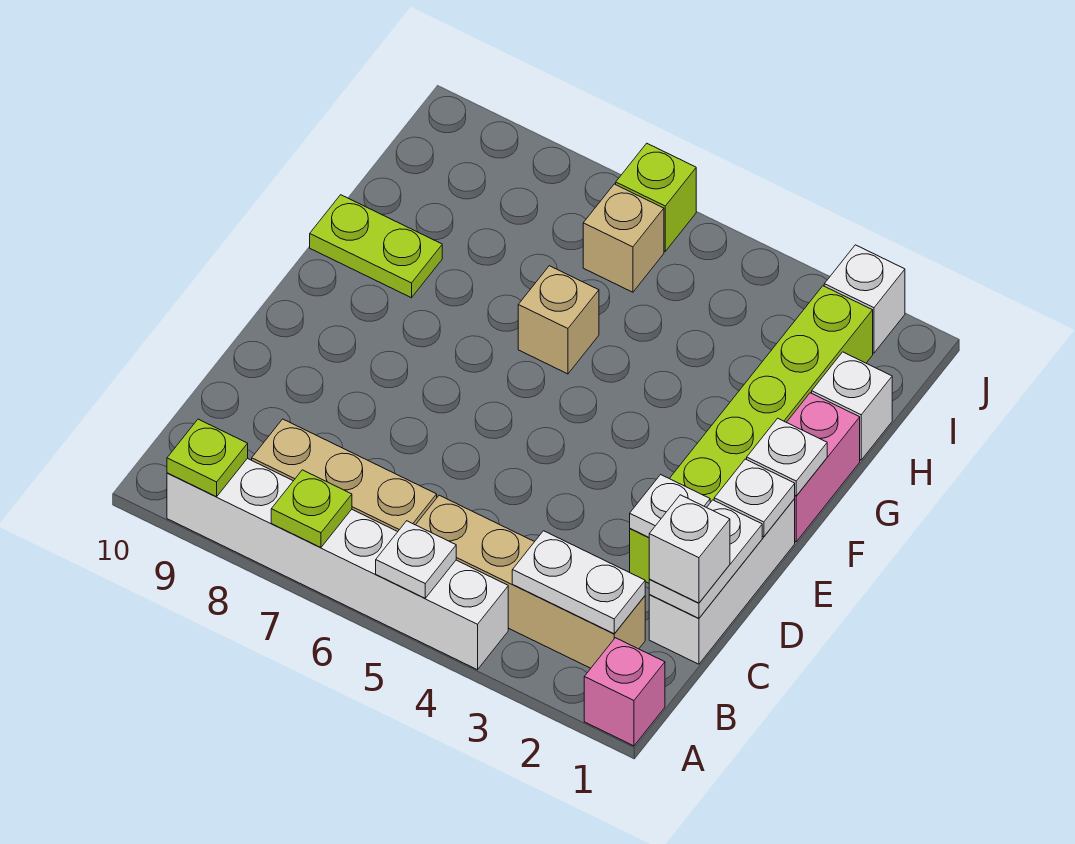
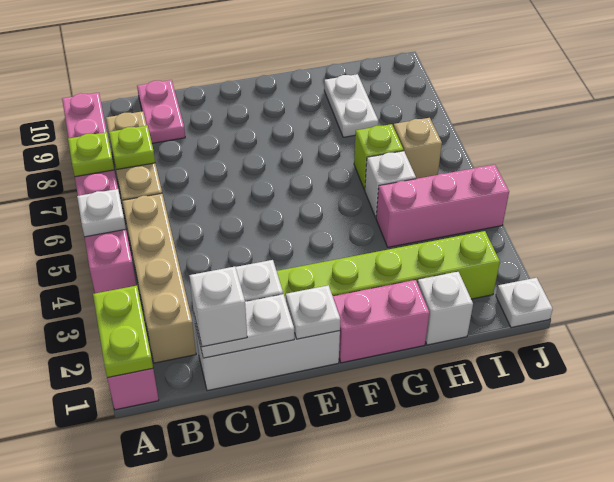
white brick A4:A9 level 1 -> pink brick A4:A9 level 1
lime plate A9 level 2 -> lime plate B7 level 2
white plate B2:B3 level 2 -> white plate H8:H9 level 1
none -> pink plate C9:C10 level 1
white plate F1 level 2 -> white plate J1 level 1
tan brick G6 level 1 -> none
lime plate G9:G10 level 1 -> lime plate A1:A2 level 2
none -> pink brick H4:J4 level 1
white brick J2 level 1 -> white brick H5 level 1
lime brick J6 level 1 -> lime brick H6 level 1

